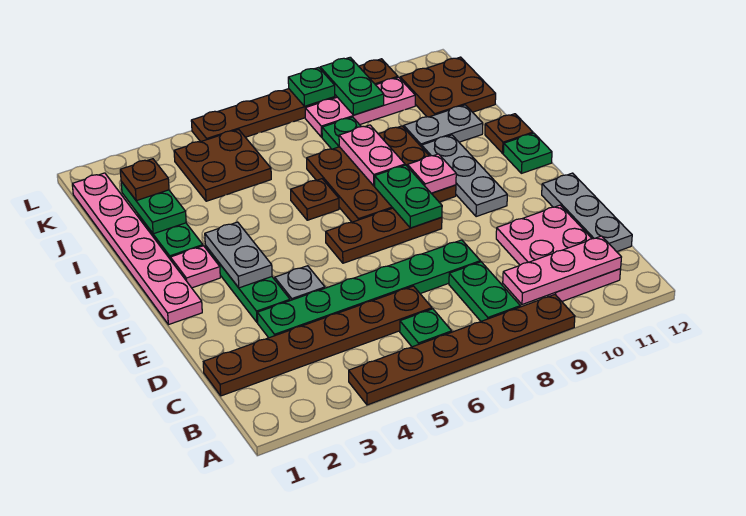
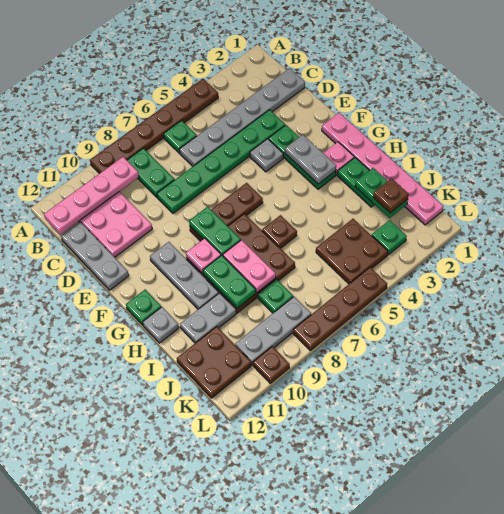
pink plate B9:B11 level 2 -> pink plate B9:B12 level 2
brown plate C1:C6 level 1 -> grey plate C1:C6 level 1
brown plate H12 level 1 -> grey plate H12 level 1
pink plate K8:K10 level 1 -> grey plate K8:K10 level 1
green plate K9:L9 level 2 -> green plate H9:I9 level 2
green plate L8 level 2 -> green plate K3 level 1

